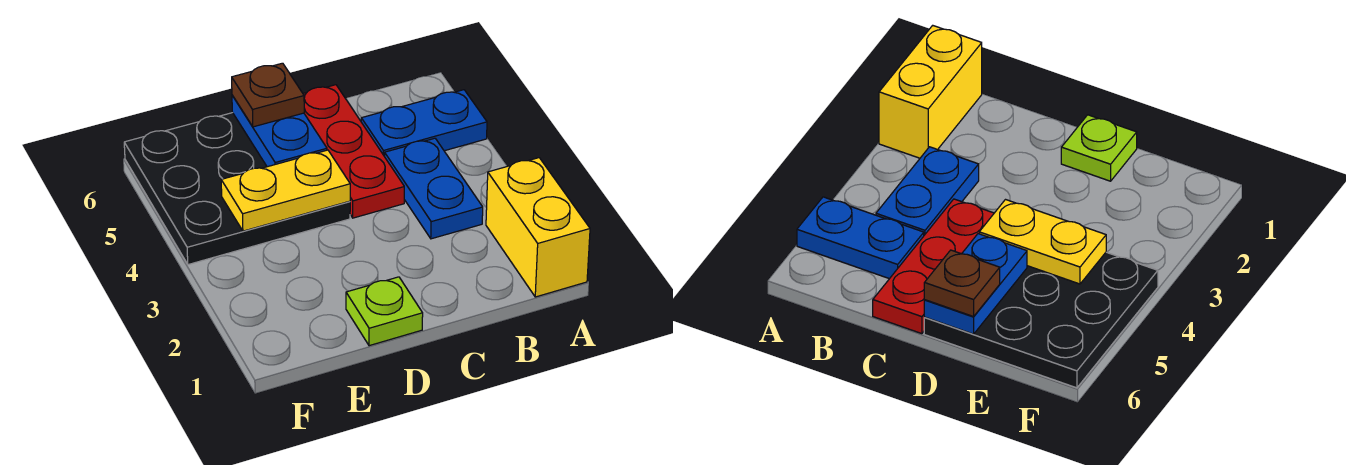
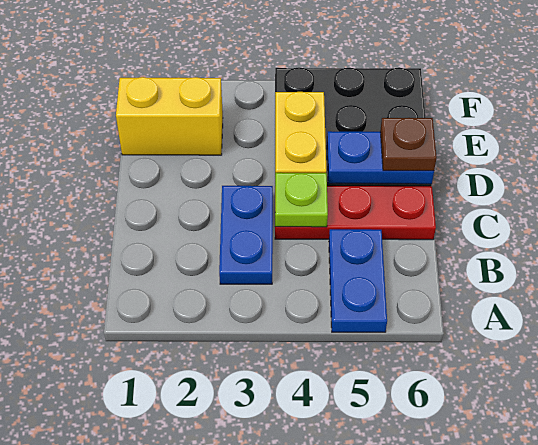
yellow brick A1:A2 level 1 -> yellow brick E1:E2 level 1
blue plate B3:B4 level 1 -> blue plate B3:C3 level 1
lime plate D1 level 1 -> lime plate C4 level 2

